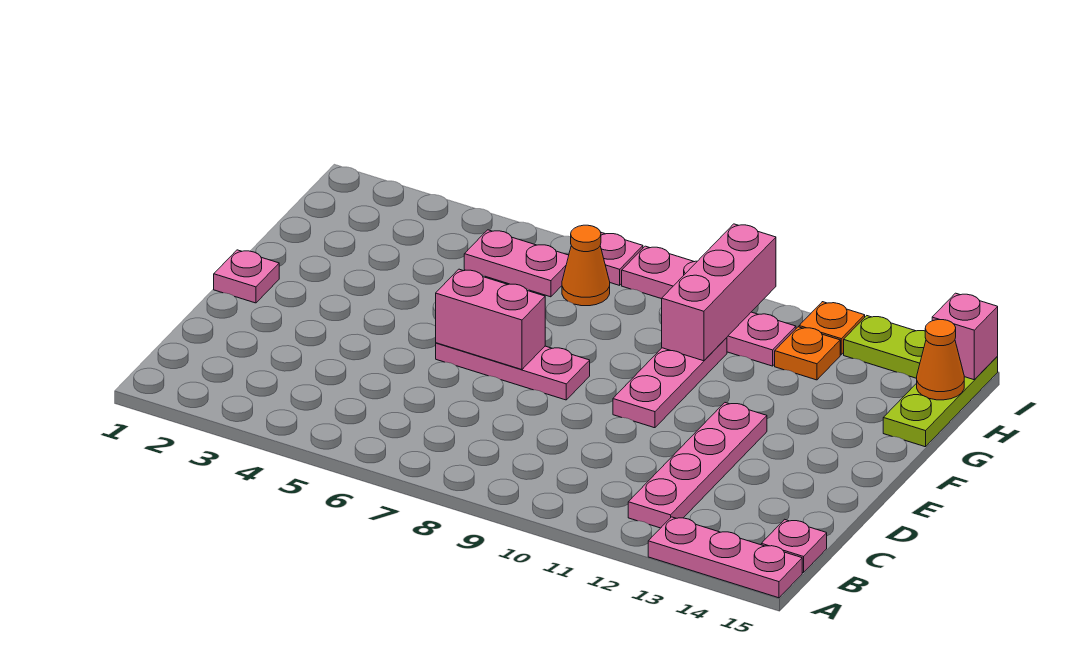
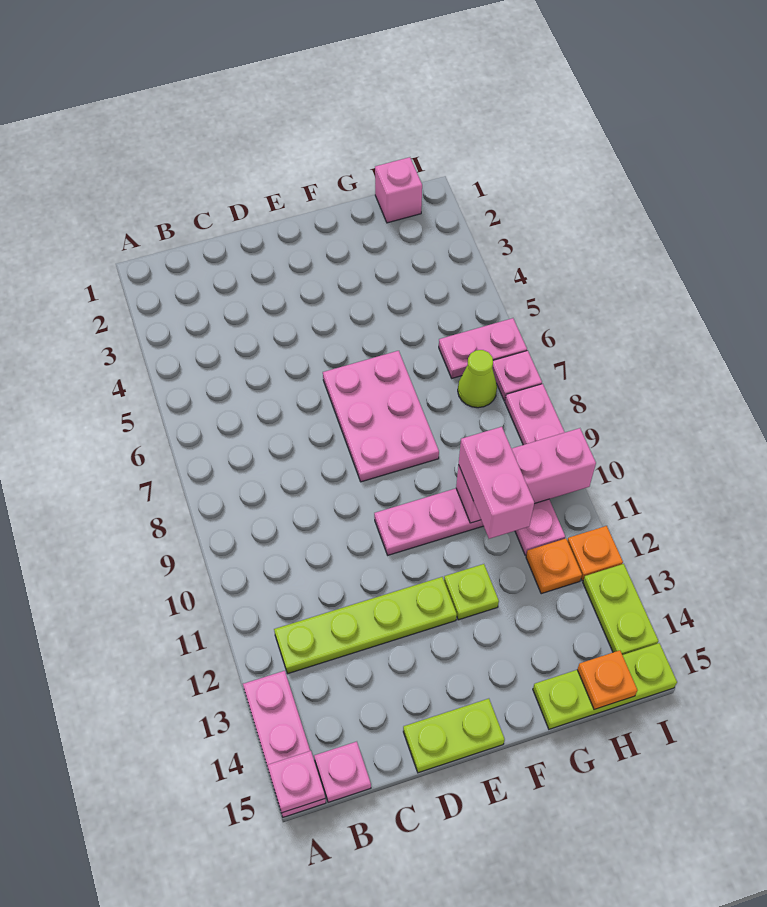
pink plate B12:E12 level 1 -> lime plate B12:E12 level 1
none -> lime plate D15:E15 level 1
pink plate E1 level 1 -> pink plate A15 level 2
pink plate E6:E8 level 1 -> pink plate E6:F8 level 1
pink brick E6:E7 level 2 -> pink brick G10:G11 level 3
none -> lime plate F12 level 1
pink plate H5:H6 level 1 -> pink plate H6:I6 level 1
orange cone H7 level 1 -> lime cone H7 level 1
orange cone H15 level 2 -> orange plate H15 level 2
pink brick I15 level 2 -> pink brick H1 level 1

